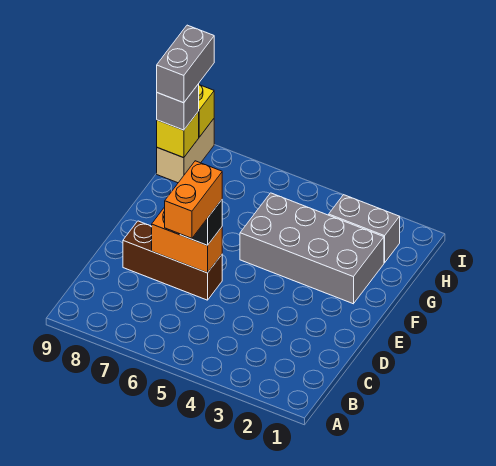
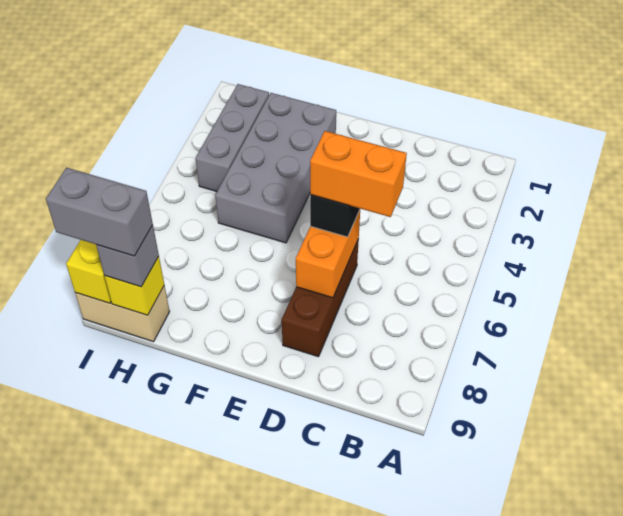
grey brick H2:H3 level 1 -> grey brick H2:H4 level 1

